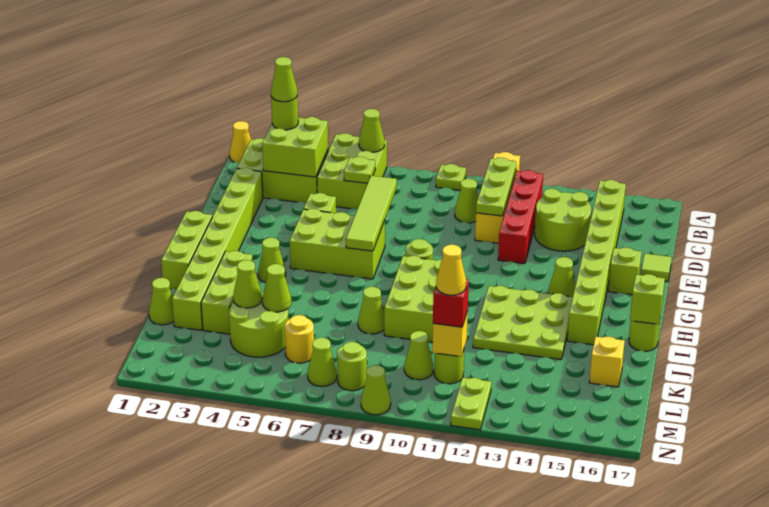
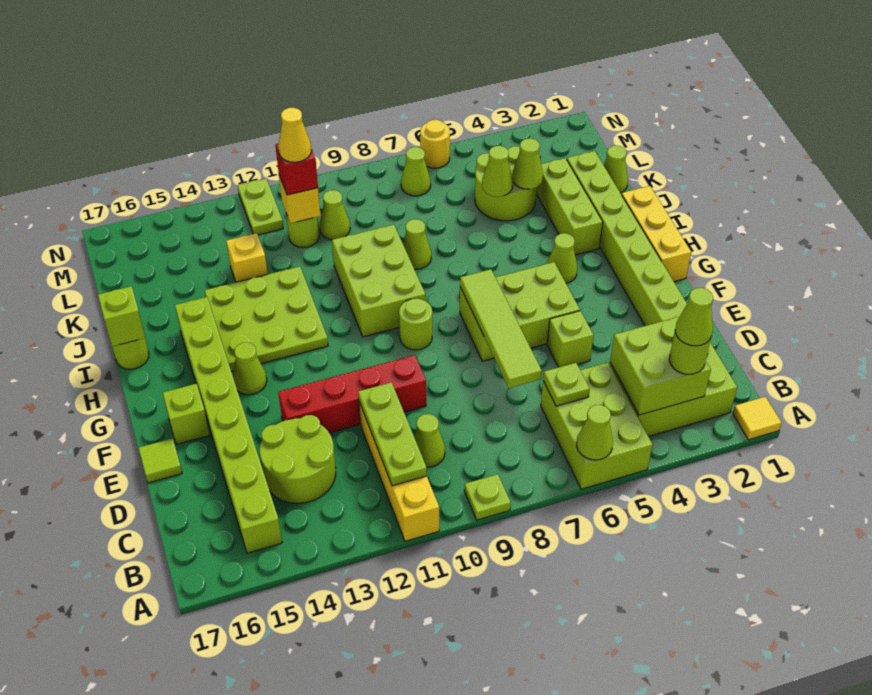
yellow cone A1 level 1 -> yellow tile A1 level 1
red brick B12:E12 level 1 -> red brick E10:E13 level 1
lime brick G1:I1 level 1 -> yellow brick G1:I1 level 1
yellow brick K16 level 1 -> yellow brick K13 level 1
yellow round brick L6 level 1 -> yellow round brick N6 level 1
lime round brick M8 level 1 -> none
lime cone N9 level 1 -> none

